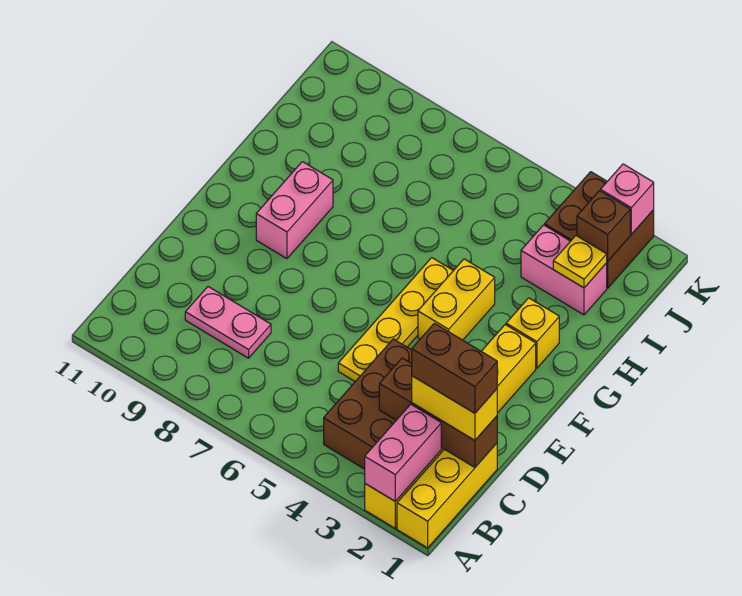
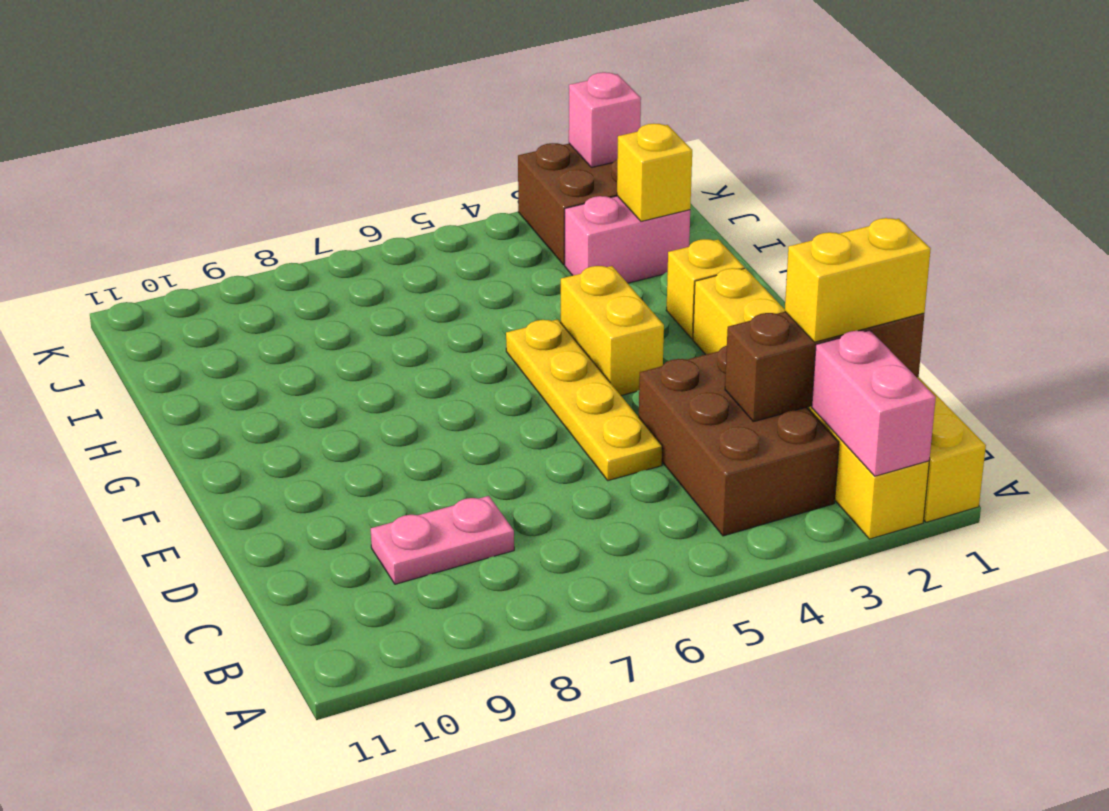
brown brick C1:C2 level 4 -> none
pink brick F9:G9 level 1 -> none
yellow plate I2 level 2 -> yellow brick I2 level 2
brown brick J2 level 2 -> none

